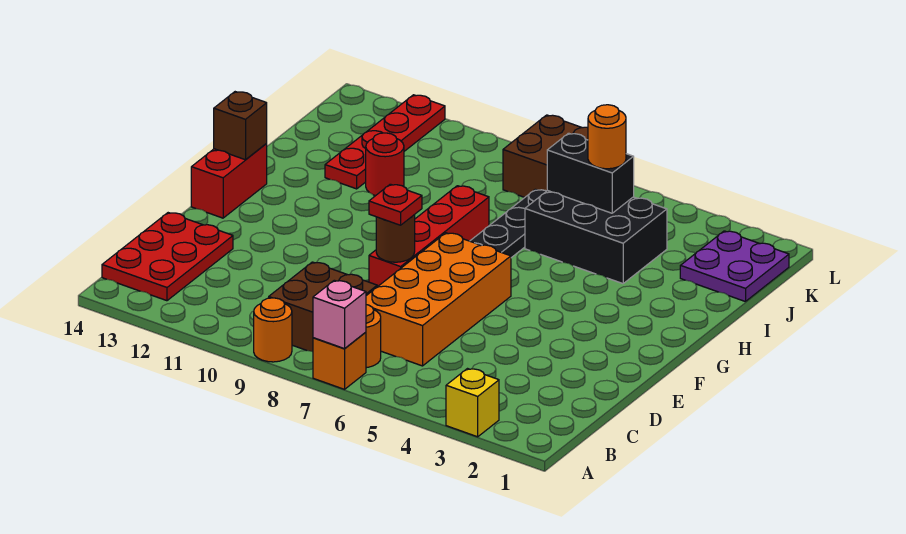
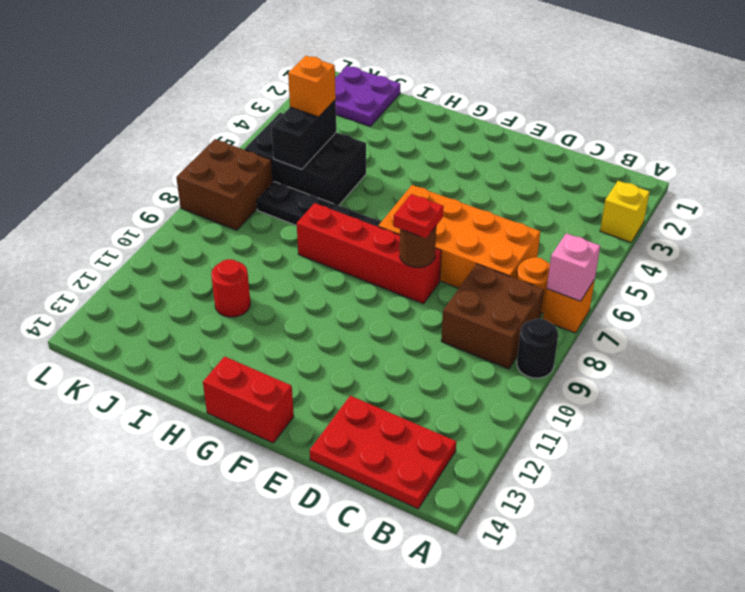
orange round brick A9 level 1 -> black round brick A9 level 1
brown brick G14 level 2 -> none
black brick I4:J6 level 1 -> black brick I5:K6 level 1
red plate I12:L12 level 1 -> none
orange round brick J5 level 3 -> orange brick J5 level 3

